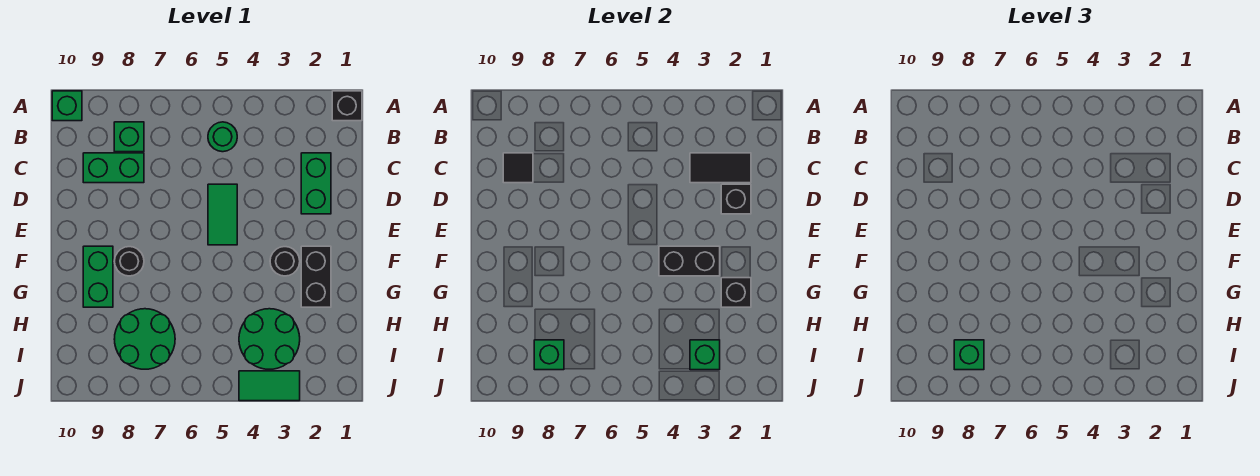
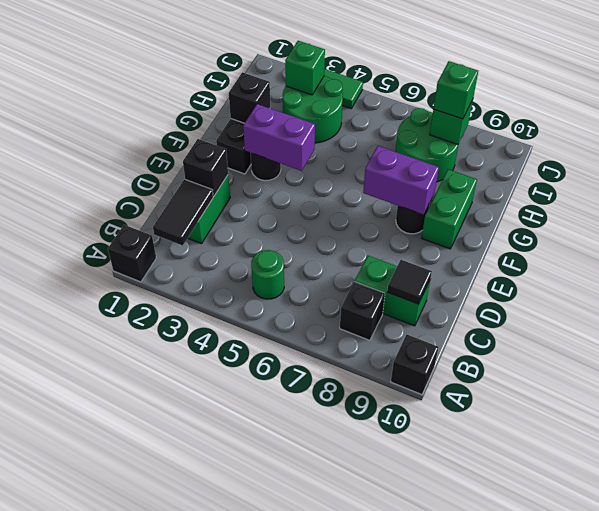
green brick A10 level 1 -> black brick A10 level 1
green brick B8 level 1 -> black brick B8 level 1
black tile C2:C3 level 2 -> black tile B2:C2 level 2
green tile D5:E5 level 1 -> none
black brick F3:F4 level 2 -> purple brick F3:F4 level 2
none -> purple brick F7:F8 level 2

